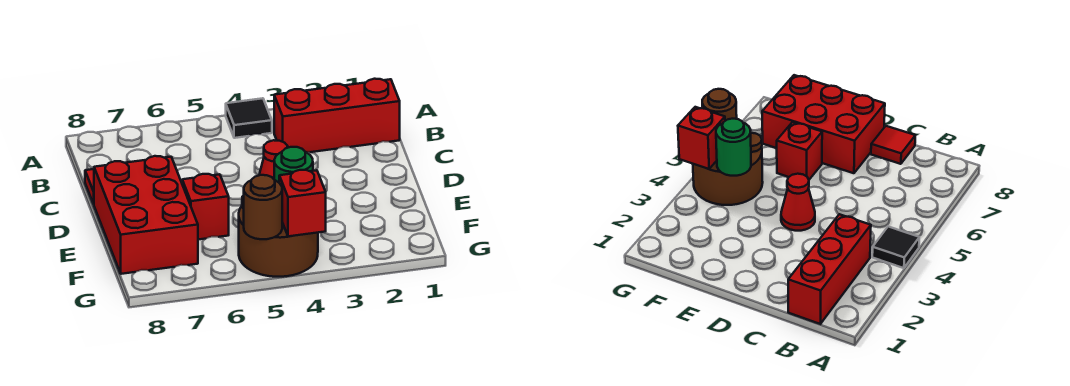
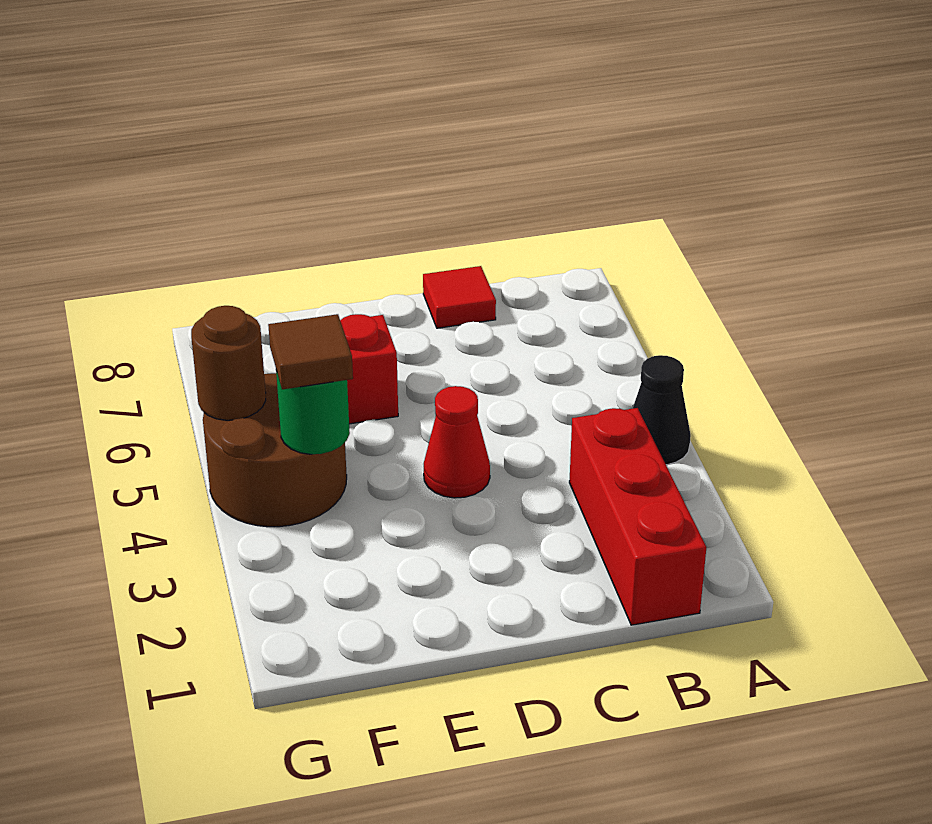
black tile A4 level 1 -> black cone A4 level 1
red brick D7:F8 level 1 -> none
none -> brown tile F4 level 3
red brick G4 level 2 -> none

